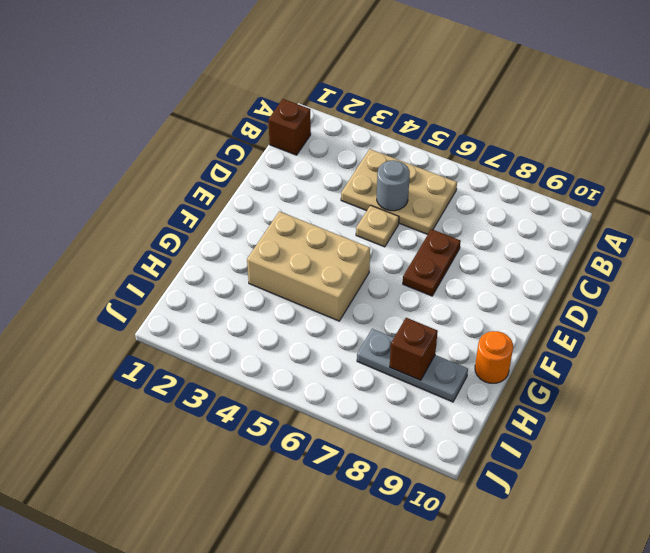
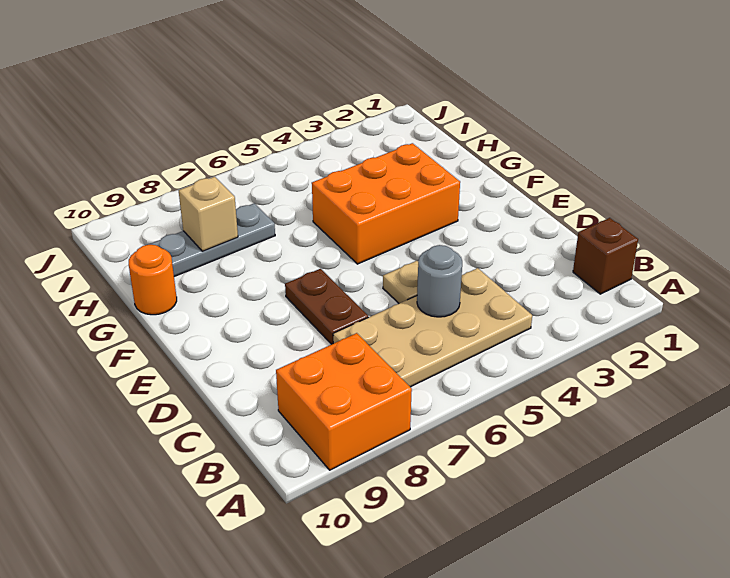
none -> orange brick A8:B9 level 1
tan plate B4:C6 level 1 -> tan plate B4:C7 level 1
tan brick F3:G5 level 1 -> orange brick F3:G5 level 1
brown brick H8 level 2 -> tan brick H8 level 2

